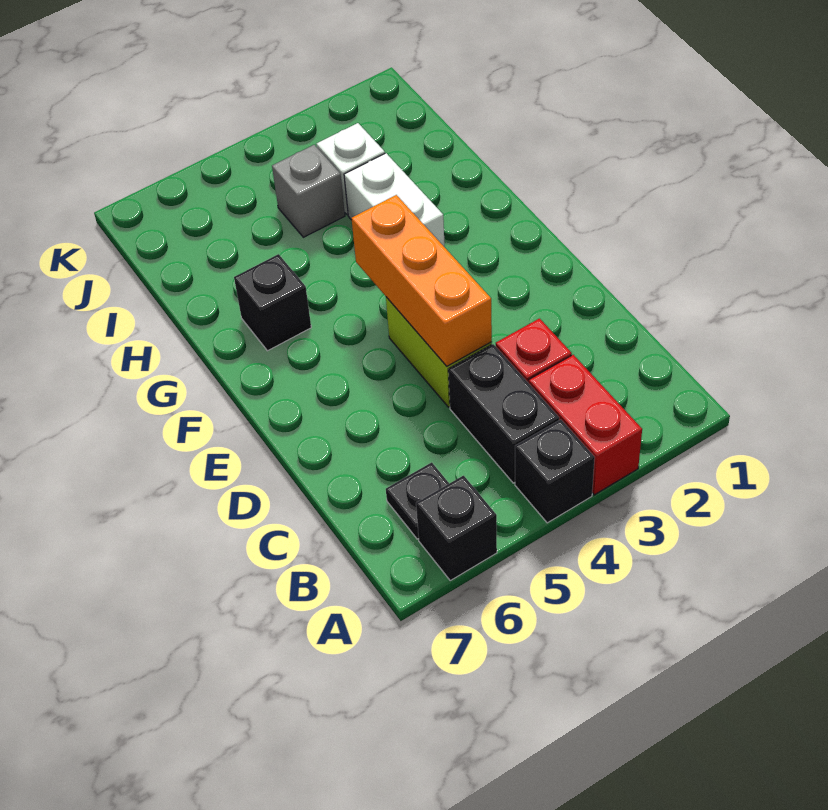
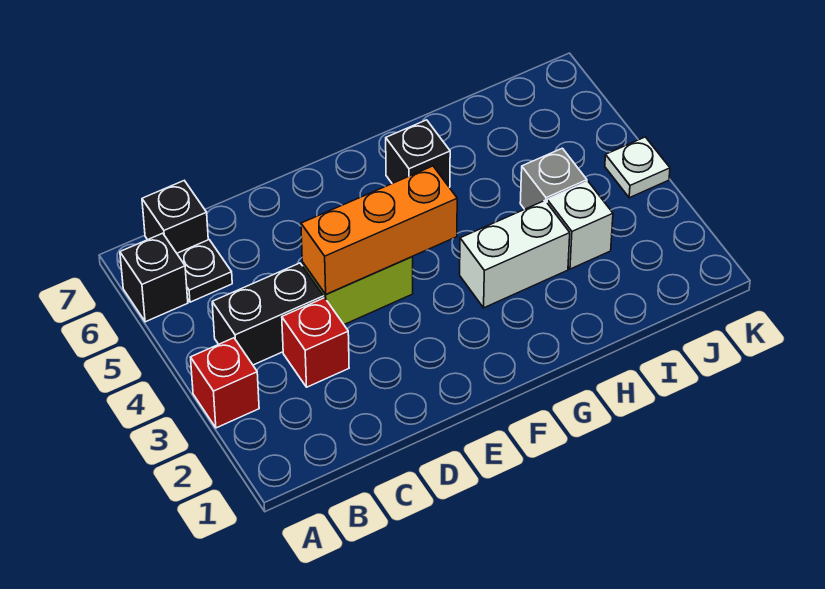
red brick A3:B3 level 1 -> red brick A3 level 1
black brick A4 level 1 -> black brick B7 level 1
none -> white plate K4 level 1

